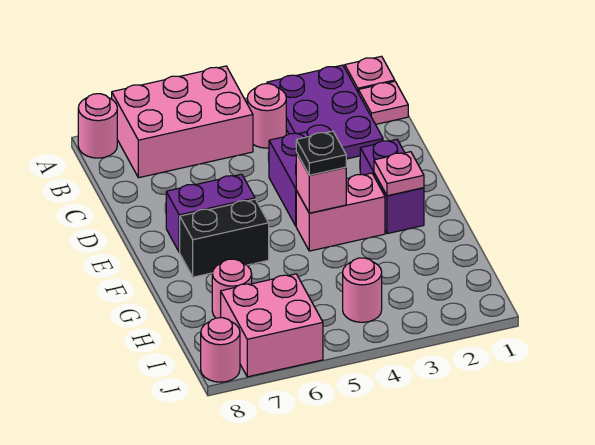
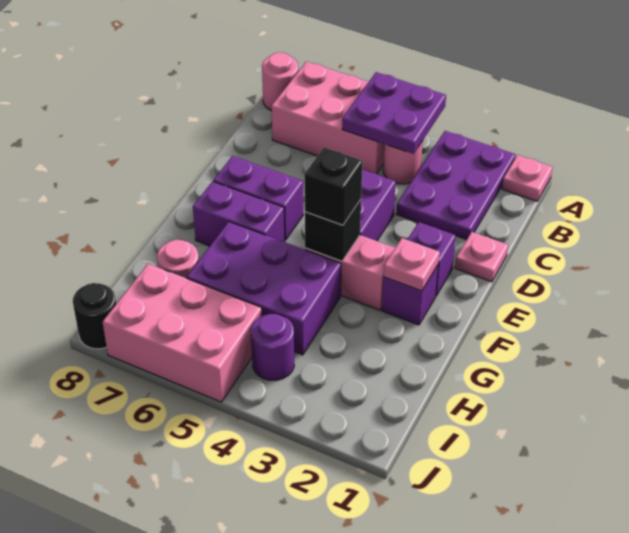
none -> purple plate A4:B5 level 2
pink plate B1 level 1 -> pink plate D1 level 1
pink brick F4 level 2 -> black brick F4 level 2
black plate F4 level 3 -> black brick F4 level 3
black brick F6:F7 level 1 -> purple brick F6:F7 level 1
none -> purple brick G4:H6 level 1
pink round brick I4 level 1 -> purple round brick I4 level 1
pink brick I6:J7 level 1 -> pink brick I5:J7 level 1
pink round brick J8 level 1 -> black round brick J8 level 1

